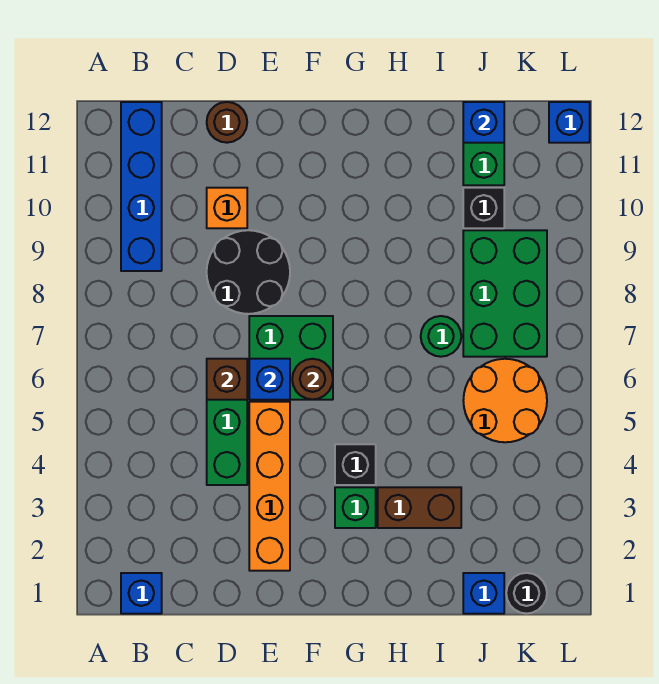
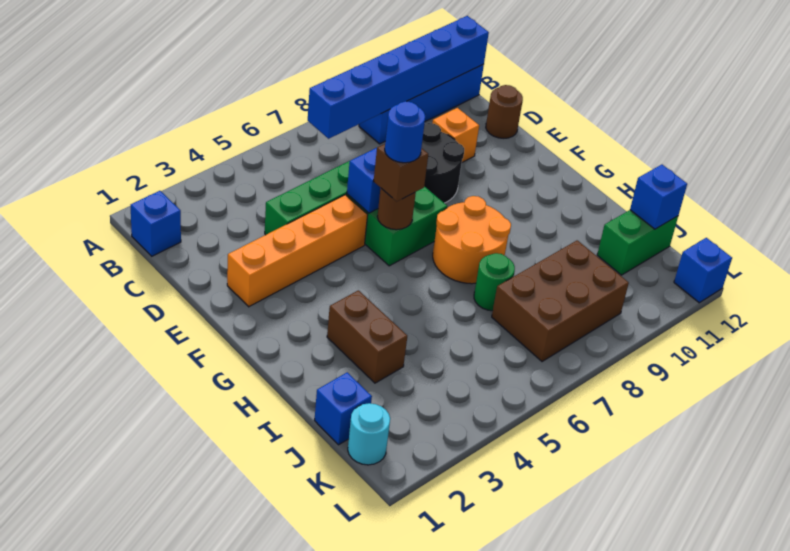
none -> blue brick B7:B12 level 2
brown brick D6 level 2 -> brown brick F6 level 3
none -> blue round brick F6 level 4
green brick G3 level 1 -> none
black brick G4 level 1 -> none
orange round brick J5:K6 level 1 -> orange round brick G7:H8 level 1
green brick J7:K9 level 1 -> brown brick J7:K9 level 1
black brick J10 level 1 -> none
black round brick K1 level 1 -> cyan round brick K1 level 1

